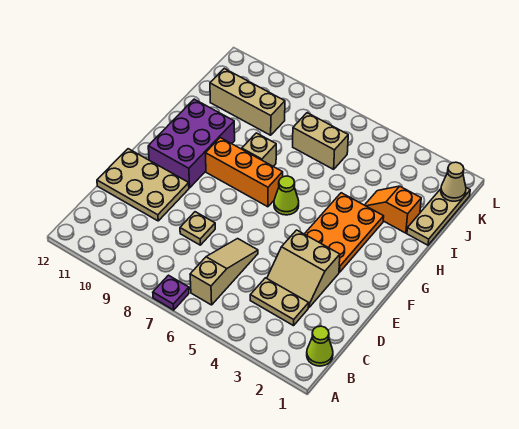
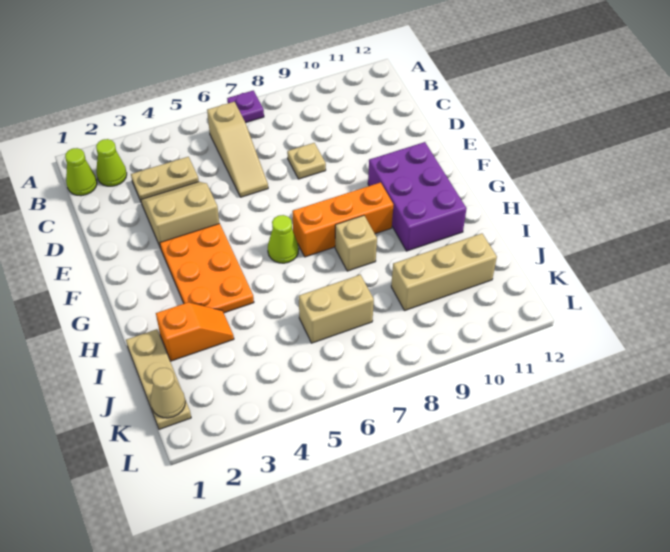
none -> lime cone B2 level 1
tan plate D10:E12 level 1 -> none

